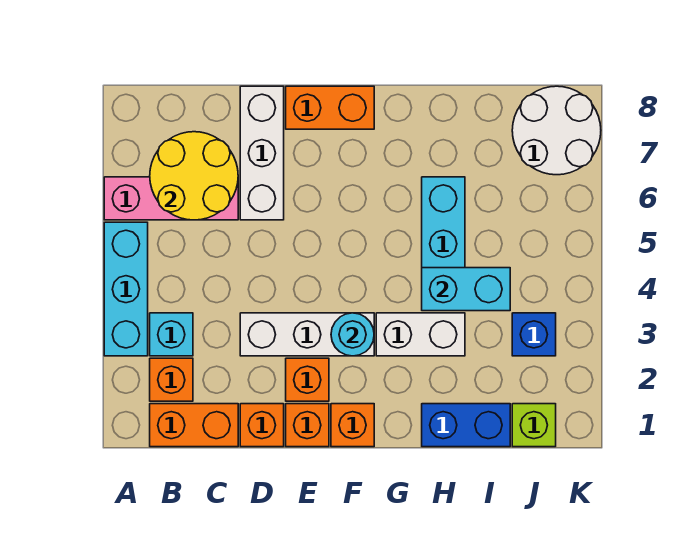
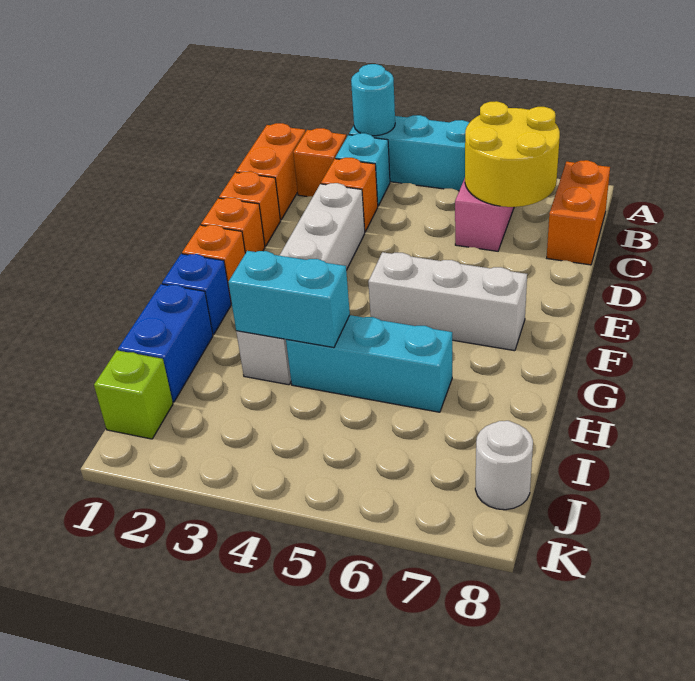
white brick D6:D8 level 1 -> white brick F5:F7 level 1
orange brick E2 level 1 -> orange brick C3 level 1
orange brick E8:F8 level 1 -> orange brick B8:C8 level 1
cyan round brick F3 level 2 -> cyan round brick A3 level 2
cyan brick H4:I4 level 2 -> cyan brick H3:H4 level 2
blue brick J3 level 1 -> blue brick G1 level 1
white round brick J7:K8 level 1 -> white round brick J8 level 1

